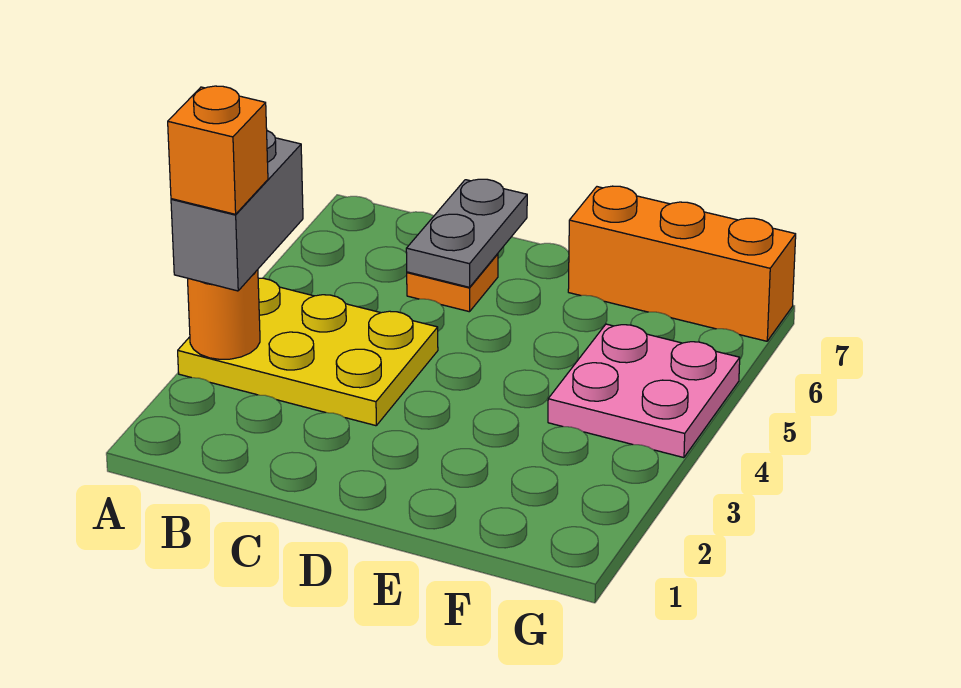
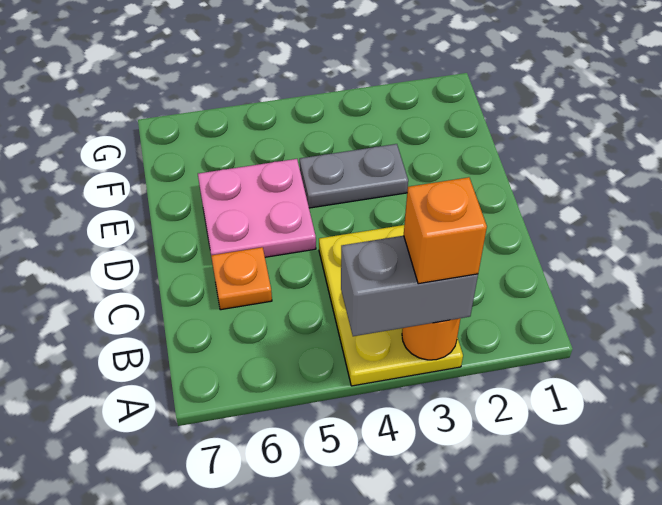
grey plate C6:C7 level 2 -> grey plate E3:E4 level 1
orange brick E7:G7 level 1 -> none
pink plate F4:G5 level 1 -> pink plate D5:E6 level 1

